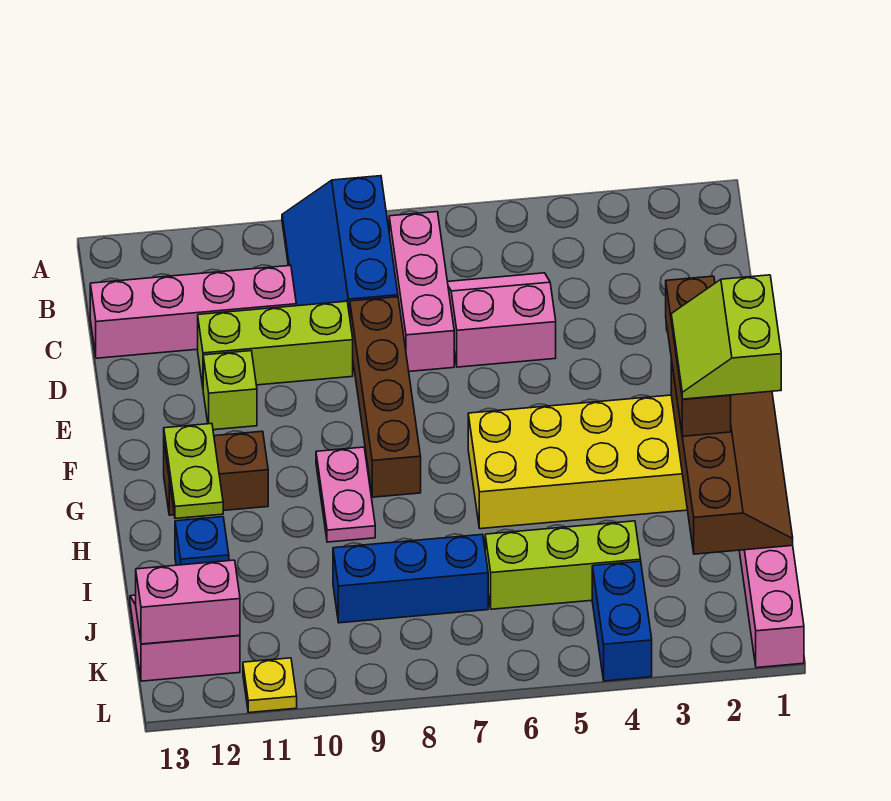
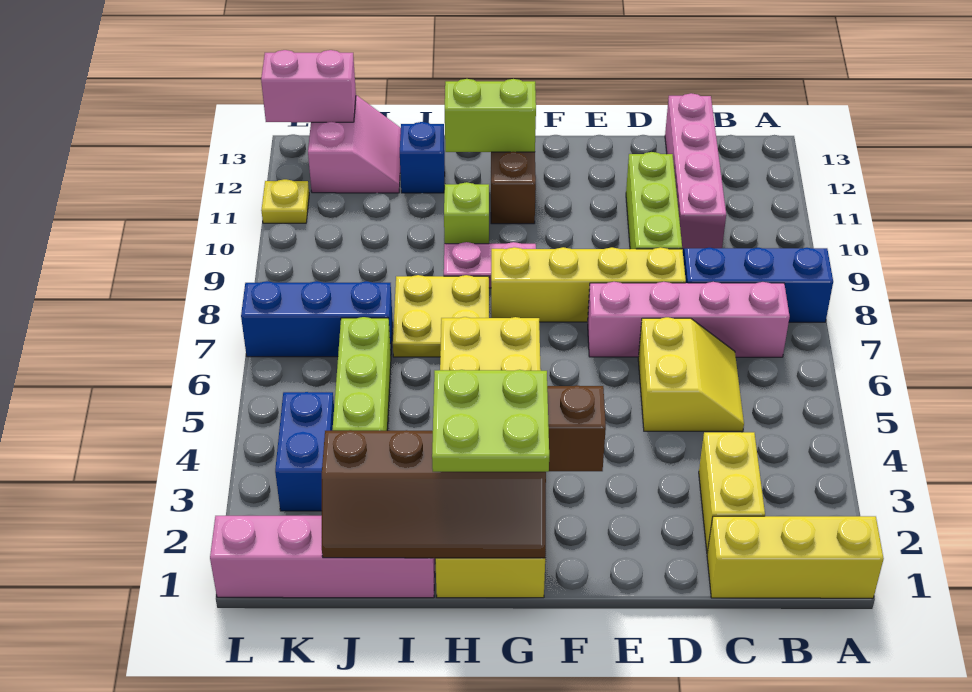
none -> yellow brick A1:C1 level 1
pink brick B7:D7 level 1 -> pink brick B7:E7 level 1
none -> yellow brick C2:C3 level 1
pink slope C5:D6 level 1 top D -> yellow slope C5:D6 level 1 top D
brown brick D8:G8 level 1 -> yellow brick D8:G8 level 1
lime brick E11 level 1 -> lime brick H10 level 1
lime slope G1:H2 level 4 top 1 -> lime plate G1:H2 level 4
lime plate G12:H12 level 2 -> lime brick G12:H12 level 2
none -> yellow plate H7:I8 level 1
blue brick J7:J9 level 1 -> blue brick J7:L7 level 1
blue brick K4:L4 level 1 -> blue brick K3:K4 level 1
pink brick K12:K13 level 2 -> pink brick K13:L13 level 2

